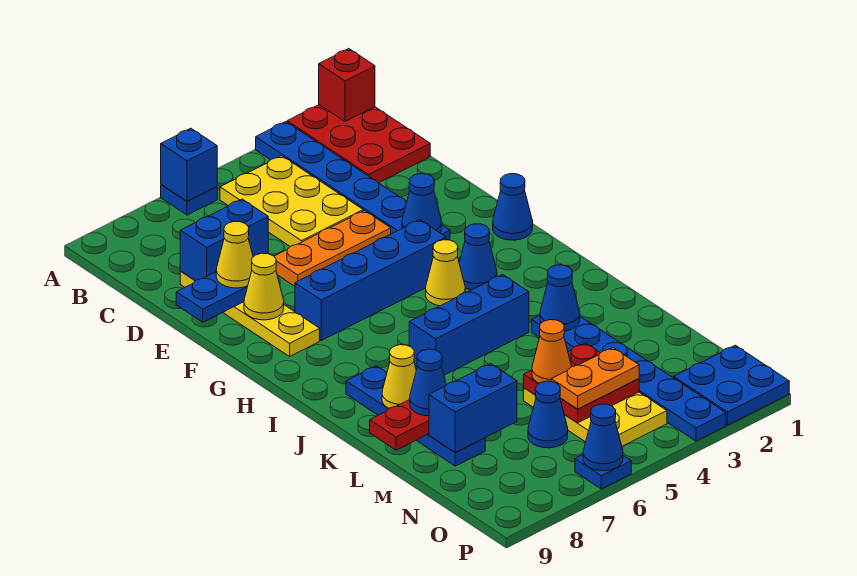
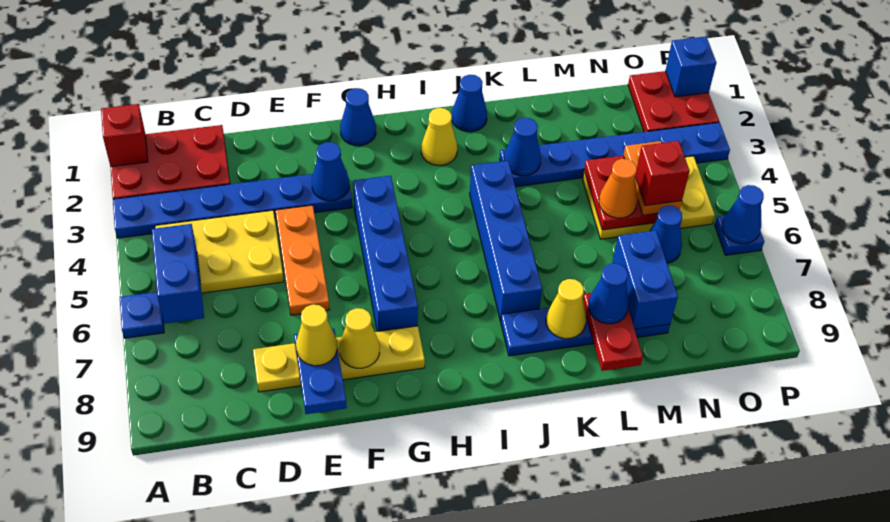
blue brick A6 level 2 -> blue brick P1 level 2
blue brick D7:D8 level 2 -> blue brick B5:B6 level 2
blue cone H3 level 1 -> blue cone J1 level 1
yellow cone H4 level 1 -> yellow cone I2 level 1
blue brick J4:J6 level 1 -> blue brick J4:J7 level 1
none -> red brick N5 level 4
blue plate O1:P2 level 1 -> red plate O1:P2 level 1

